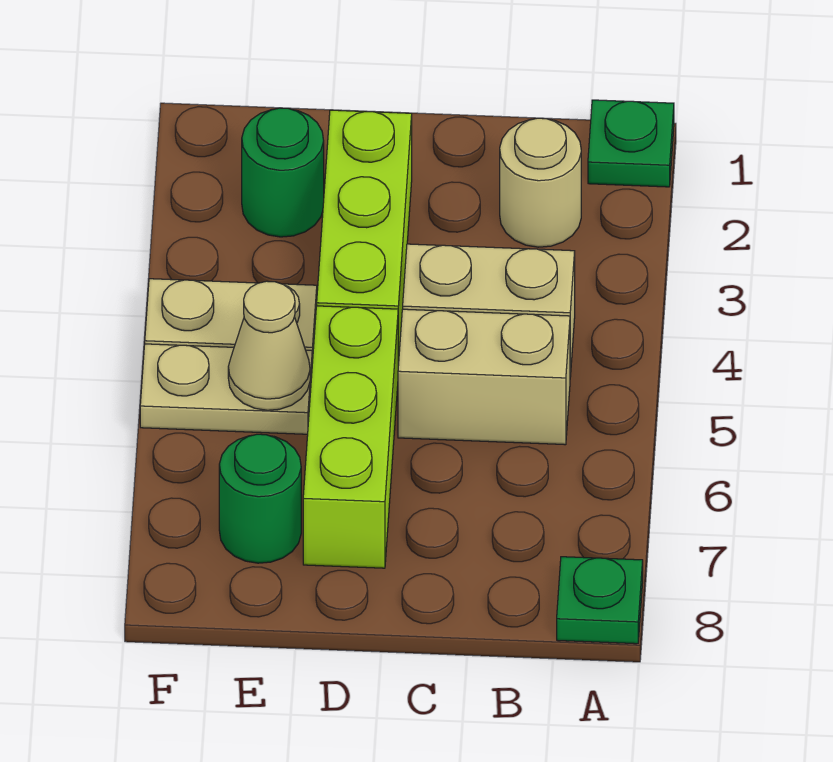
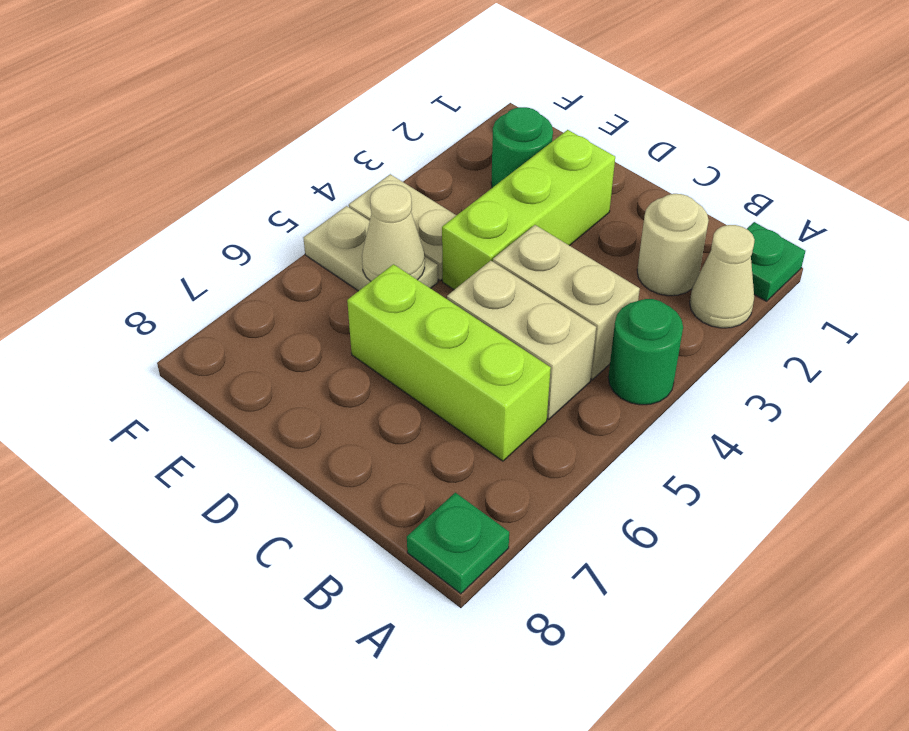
none -> tan cone A2 level 1
lime brick D5:D7 level 1 -> lime brick B6:D6 level 1
green round brick E7 level 1 -> green round brick A4 level 1

